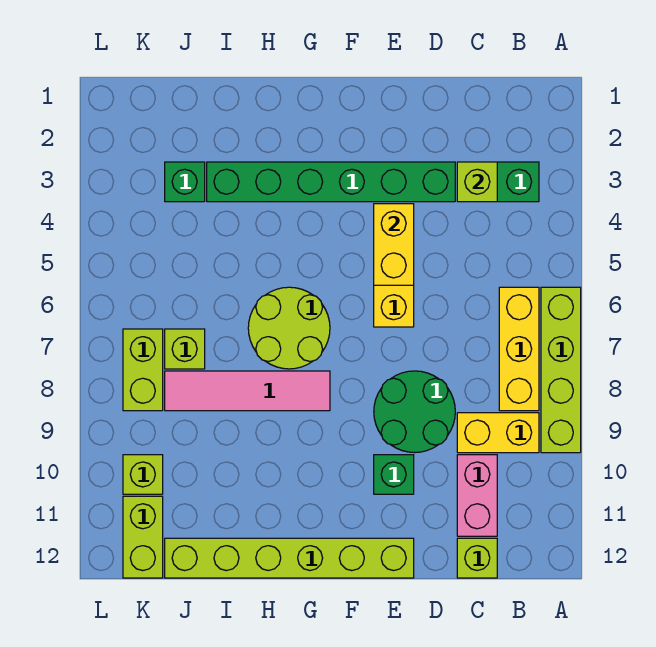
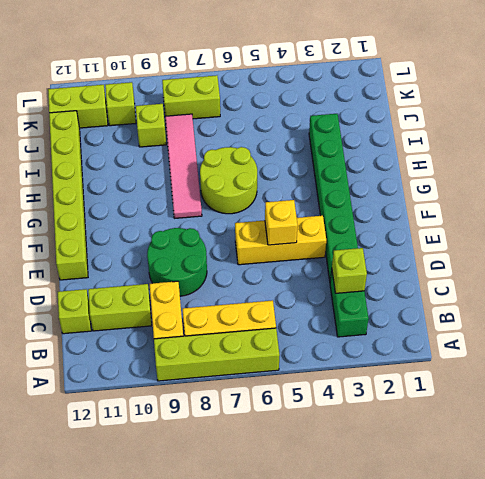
pink brick C10:C11 level 1 -> lime brick C10:C11 level 1
yellow brick E4:E5 level 2 -> yellow brick E5 level 2
green brick E10 level 1 -> none
green brick J3 level 1 -> none
lime brick J7 level 1 -> lime brick J9 level 1

